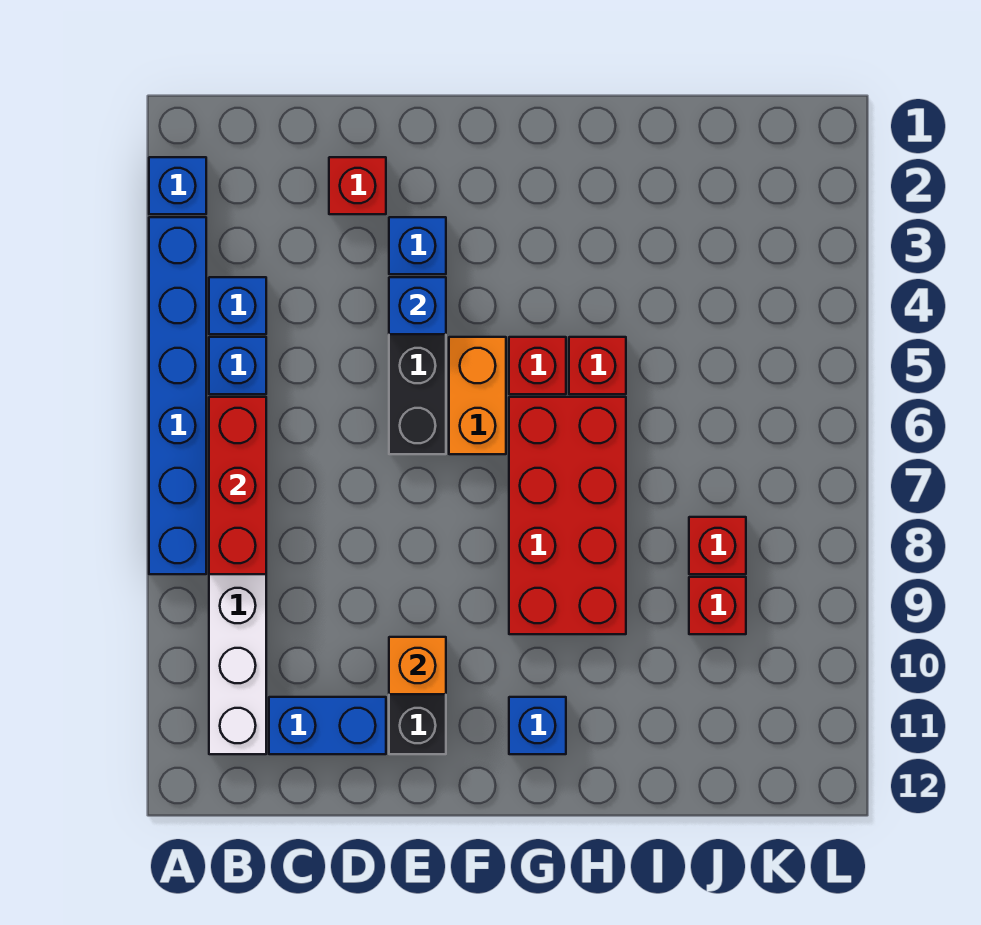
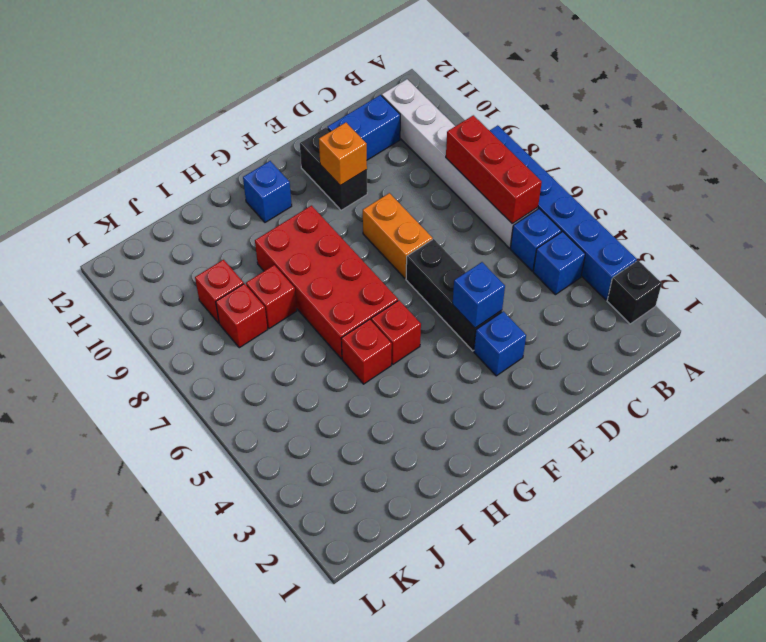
blue brick A2 level 1 -> black brick A2 level 1
red brick D2 level 1 -> red brick I8 level 1
orange brick F5:F6 level 1 -> orange brick E7:E8 level 1

